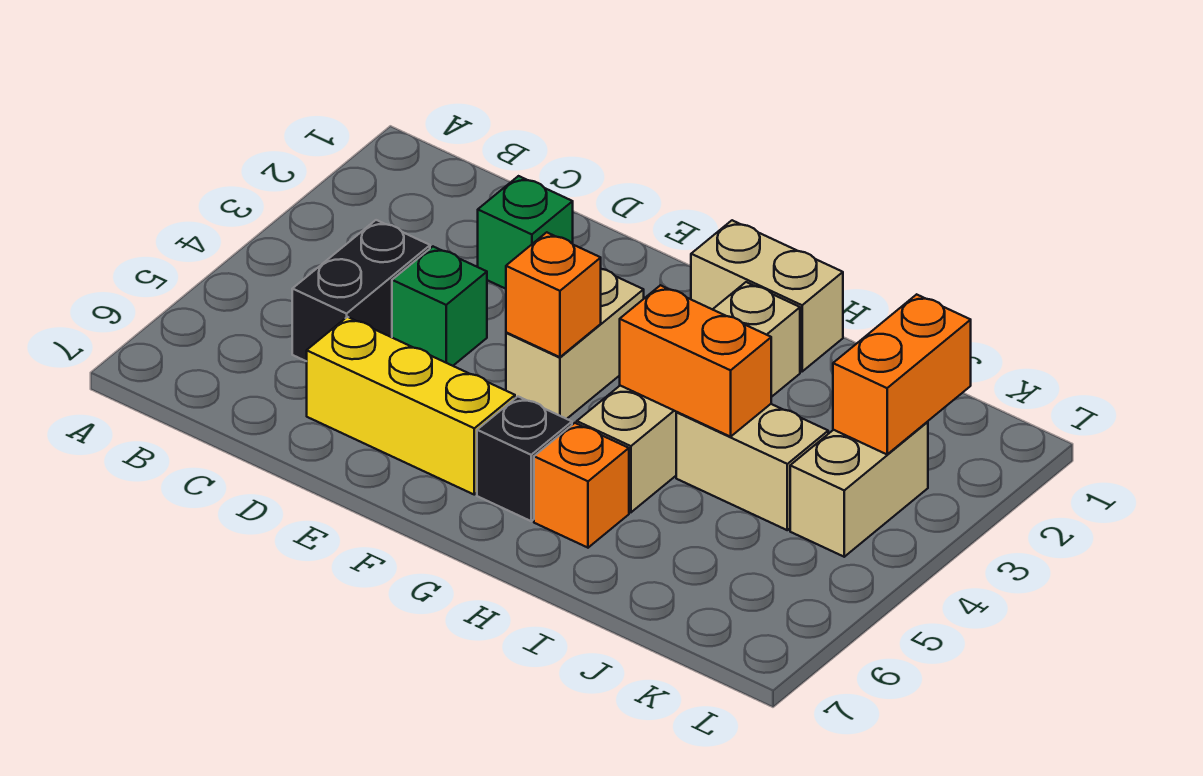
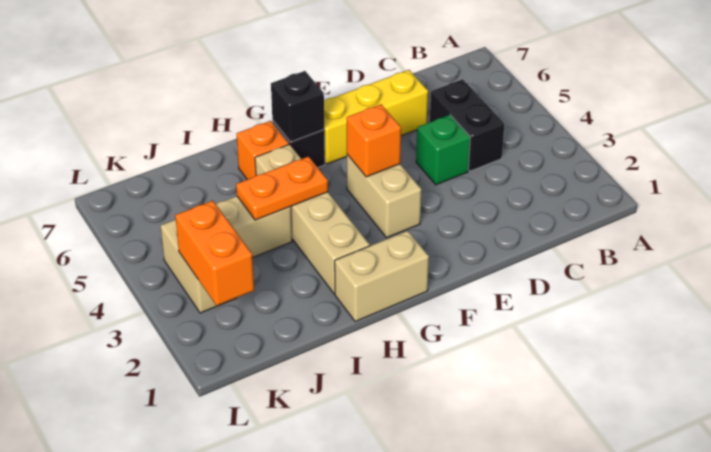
green brick D2 level 1 -> none
none -> black brick G6 level 2
orange brick H4:I4 level 2 -> orange plate H4:I4 level 2

